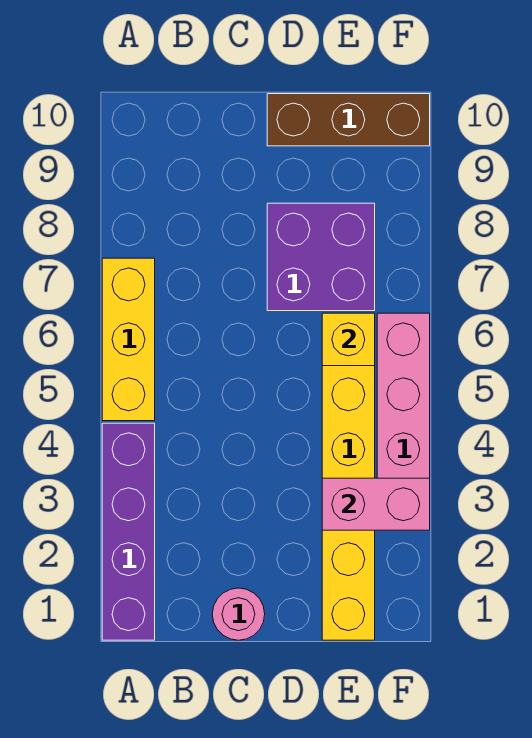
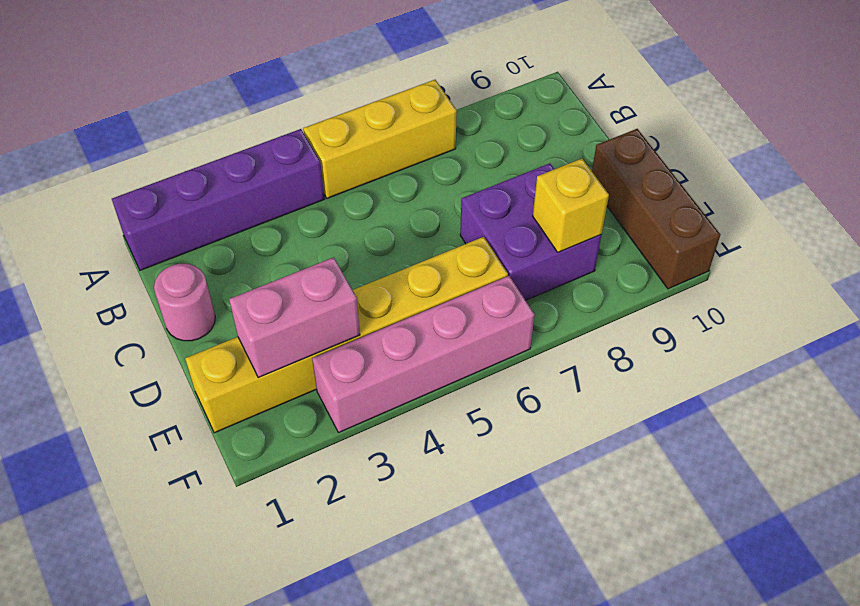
pink brick E3:F3 level 2 -> pink brick E2:E3 level 2
yellow brick E6 level 2 -> yellow brick E8 level 2

